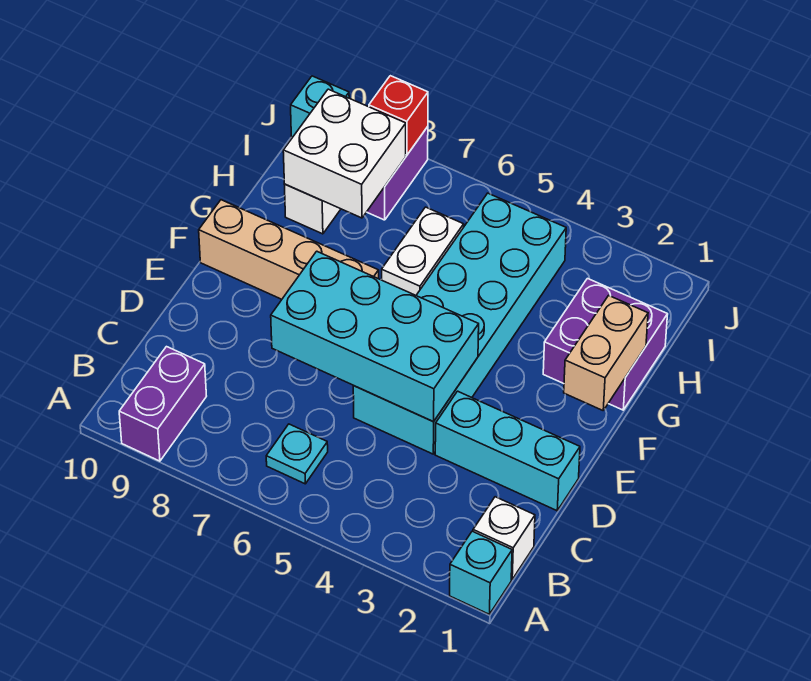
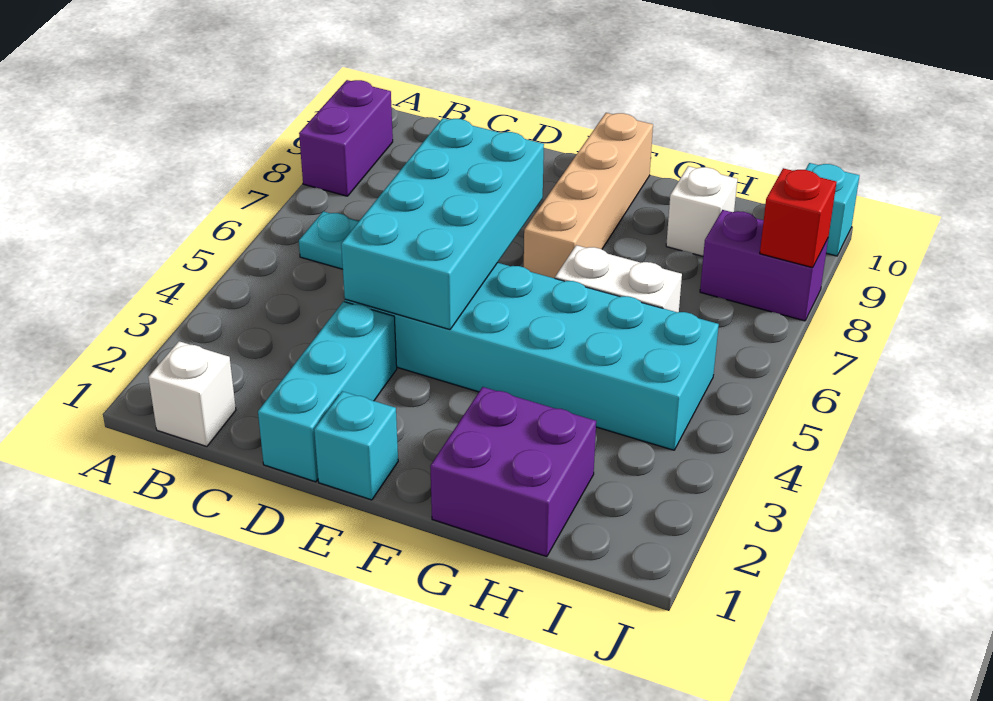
cyan brick A1 level 1 -> cyan brick E1 level 1
purple brick A9:B9 level 1 -> purple brick A8:A9 level 1
tan brick F1:G1 level 2 -> none
white brick H8:I9 level 2 -> none

